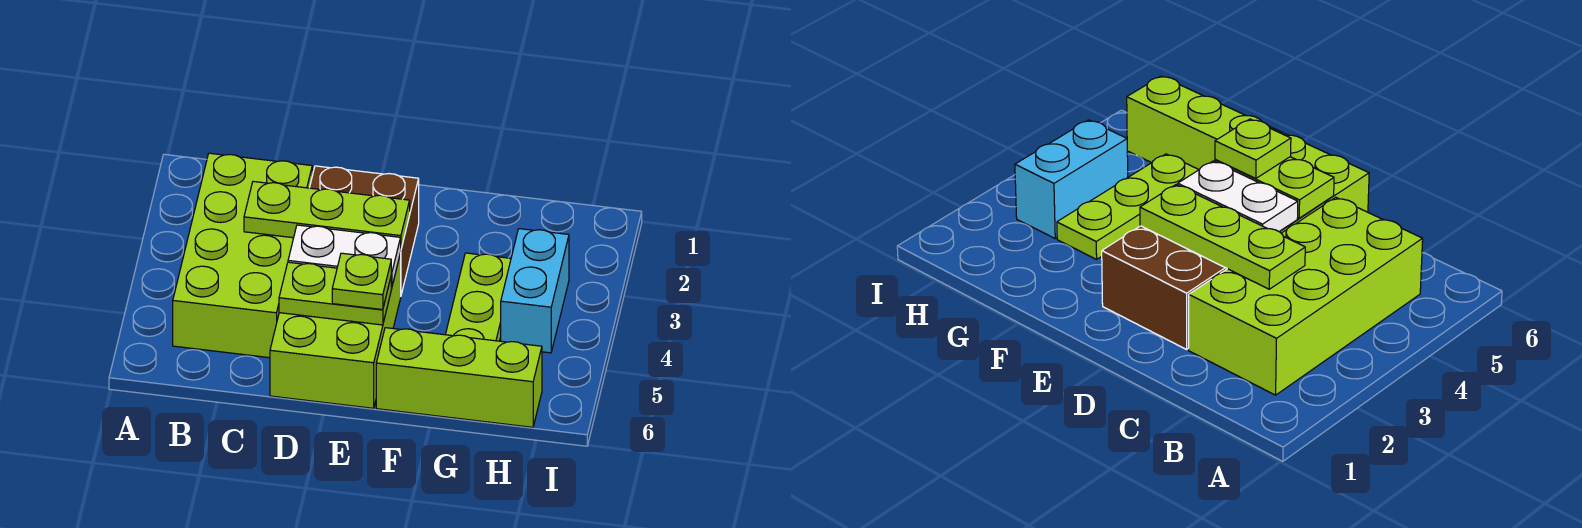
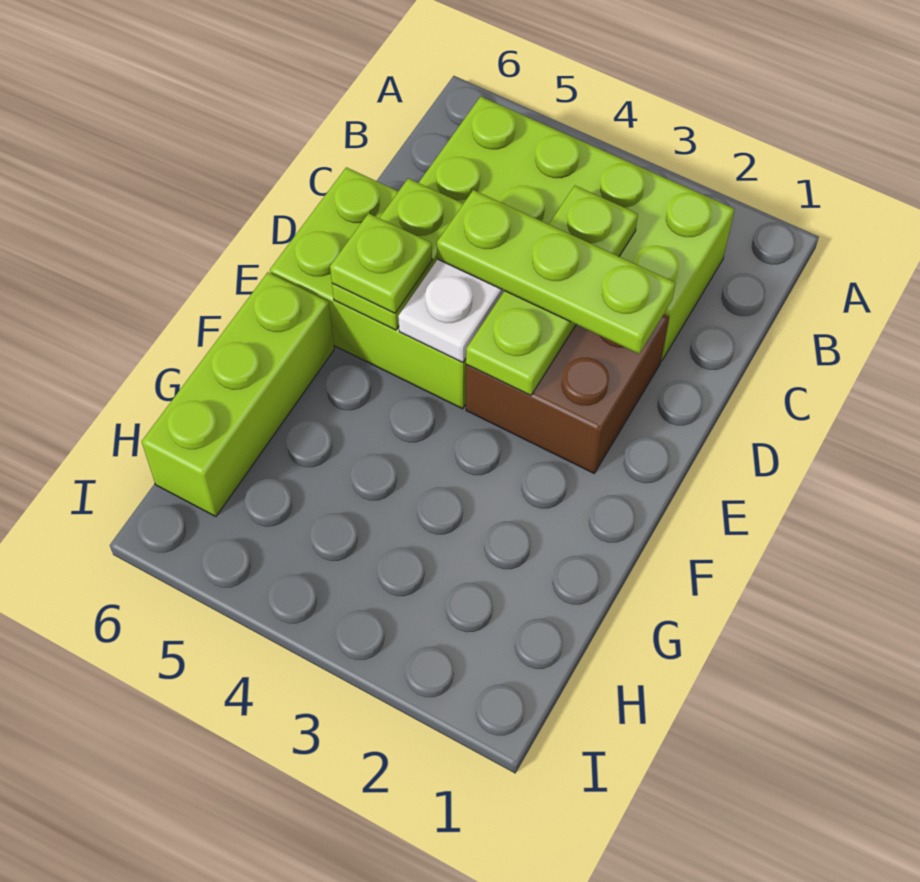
lime plate G3:G5 level 1 -> lime plate D2:D4 level 3
cyan brick H3:H4 level 1 -> none

